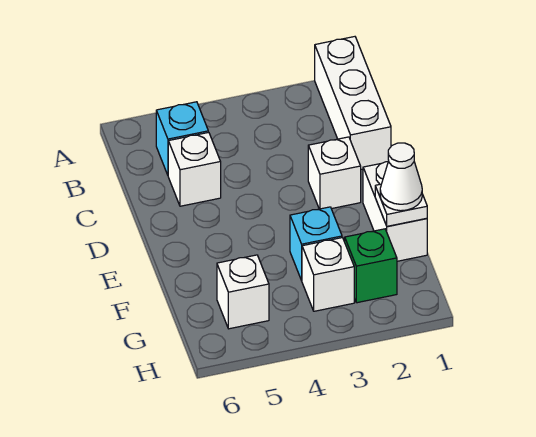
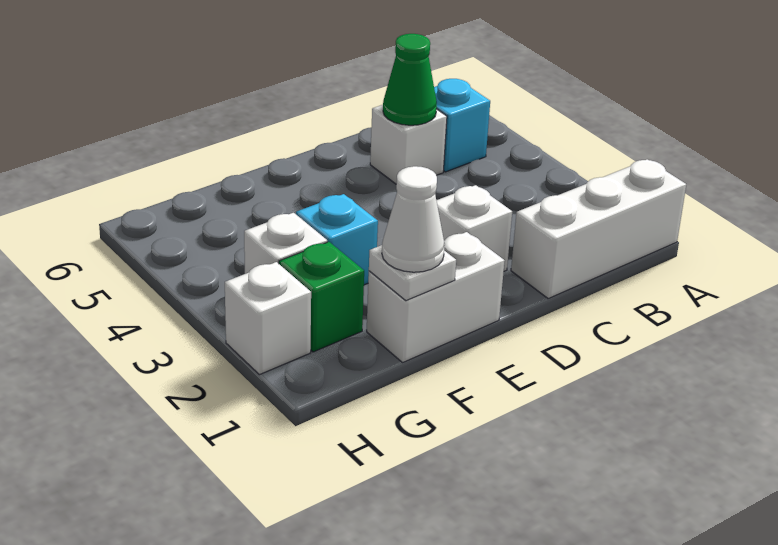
none -> green cone C5 level 2
white brick G5 level 1 -> white brick H2 level 1

